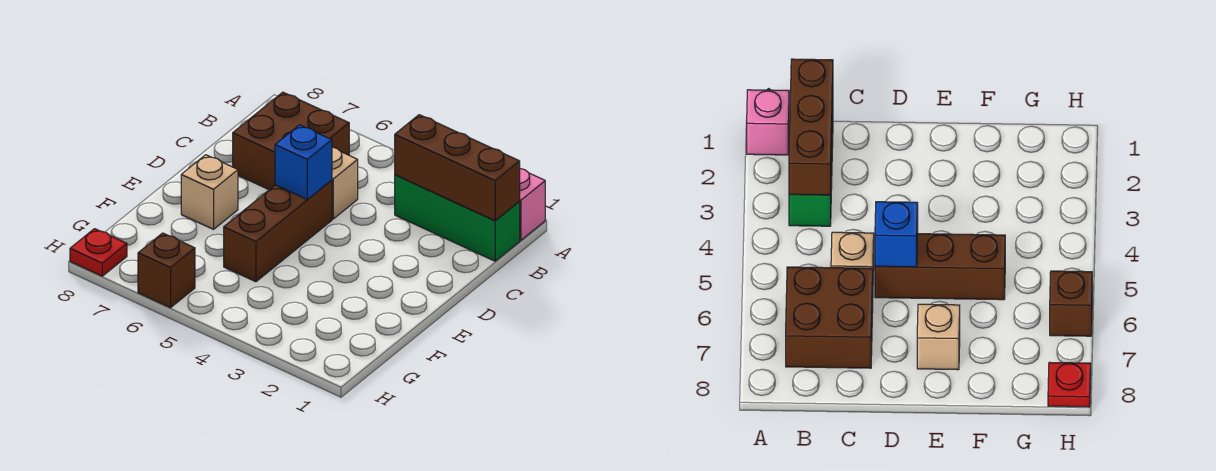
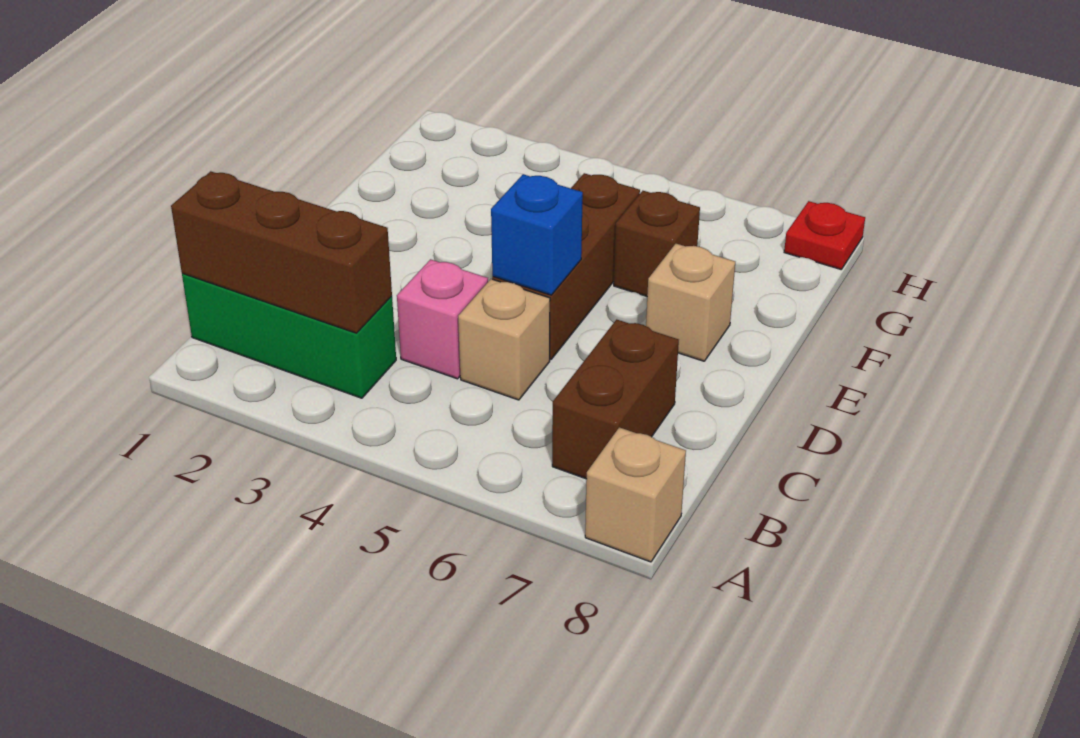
pink brick A1 level 1 -> pink brick C4 level 1
none -> tan brick A8 level 1
brown brick B6:C7 level 1 -> brown brick B7:C7 level 1
brown brick H6 level 1 -> brown brick F6 level 1

